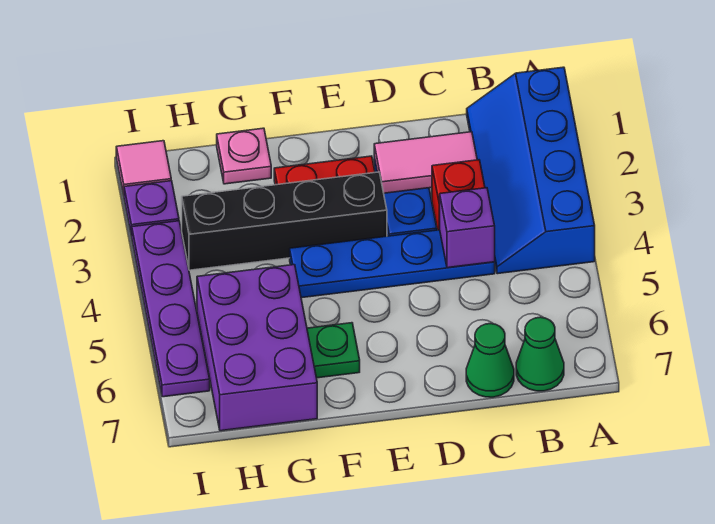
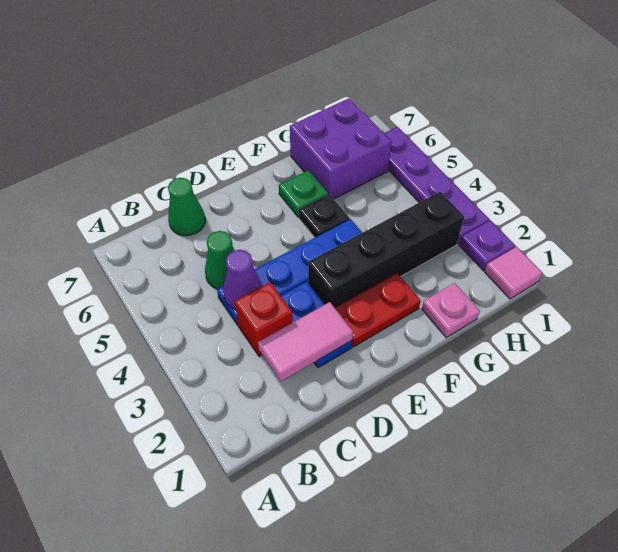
blue slope A1:B4 level 1 top A -> none
green cone B7 level 1 -> green cone C5 level 1
purple brick C4 level 2 -> purple cone C4 level 2
none -> black plate F5 level 1
purple brick G5:H7 level 1 -> purple brick G6:H7 level 1

